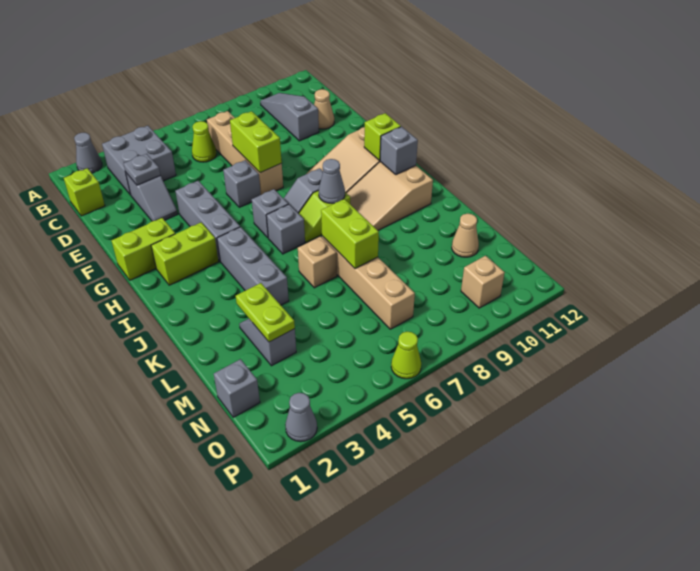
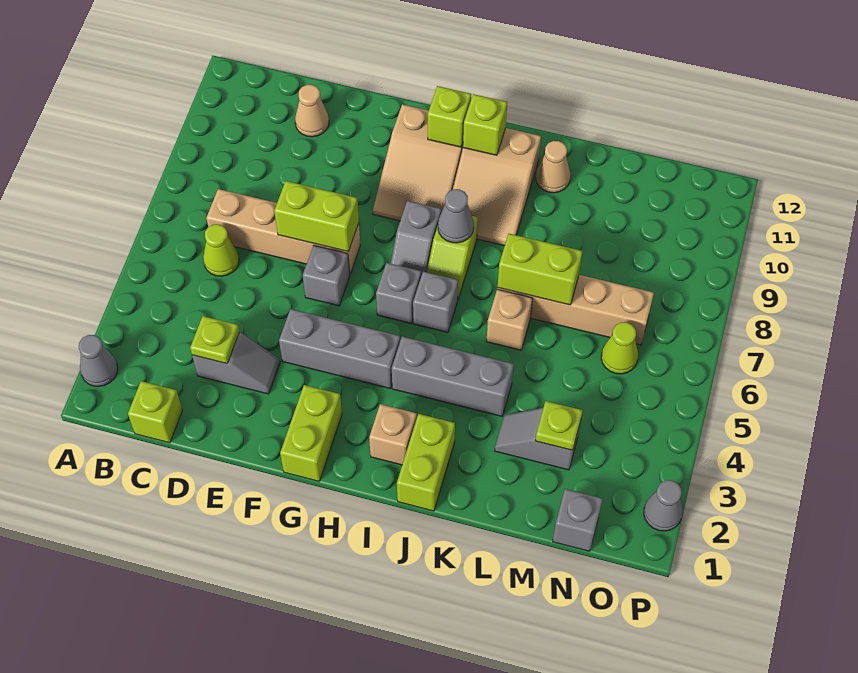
grey brick B3:C4 level 1 -> none
grey slope B10:D10 level 1 top D -> none
grey plate D3 level 2 -> lime plate D3 level 2
lime brick H2:H3 level 1 -> lime brick J1:J2 level 1
grey brick I11 level 2 -> lime brick I11 level 2
lime plate L3:M3 level 2 -> lime plate M3 level 2
tan cone M11 level 1 -> tan cone K11 level 1
tan brick O10 level 1 -> tan brick I2 level 1
lime cone P6 level 1 -> lime cone N6 level 1

